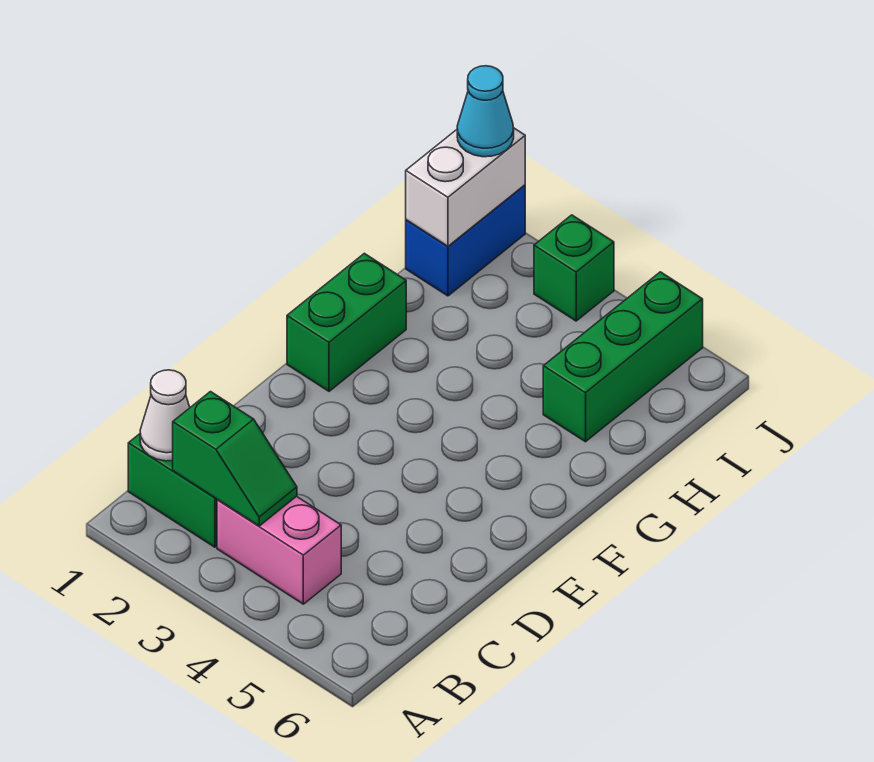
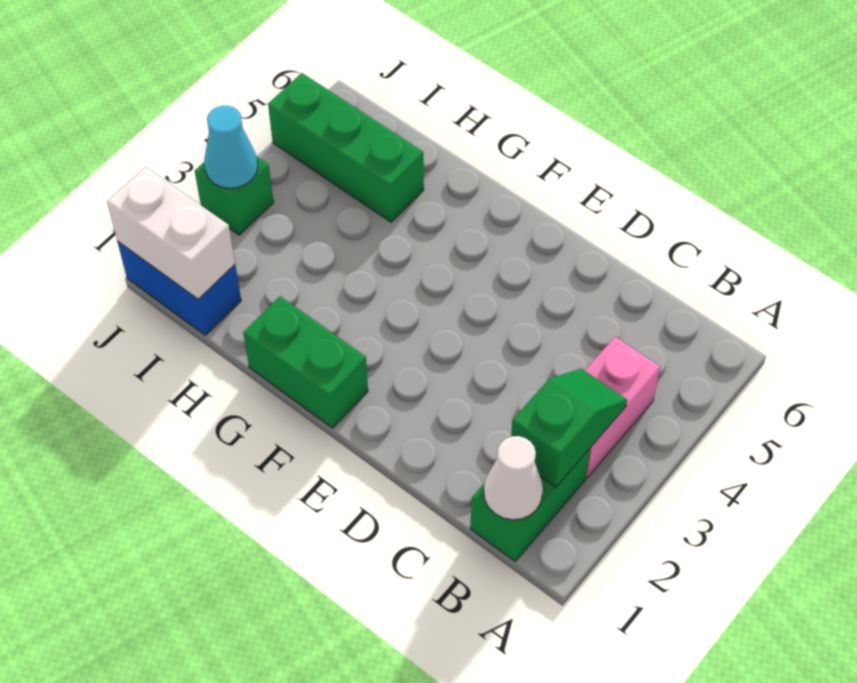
cyan cone J1 level 3 -> cyan cone J3 level 2

